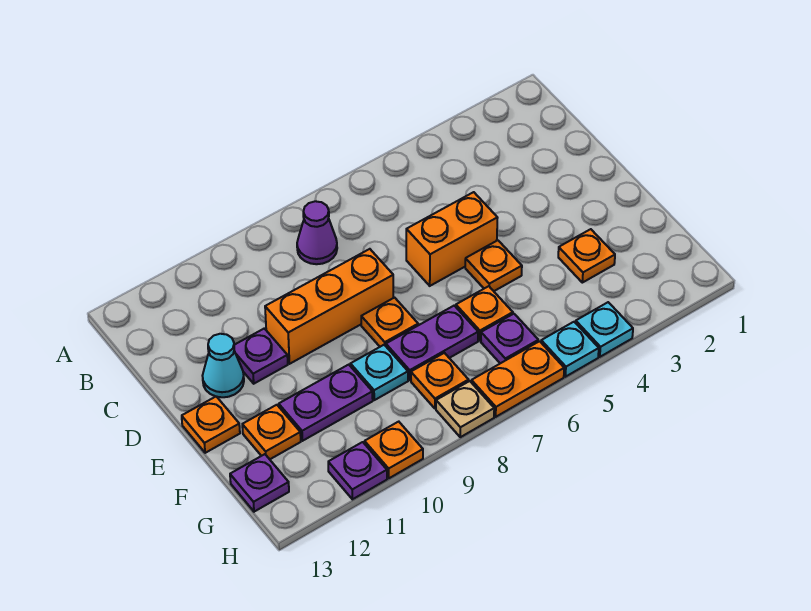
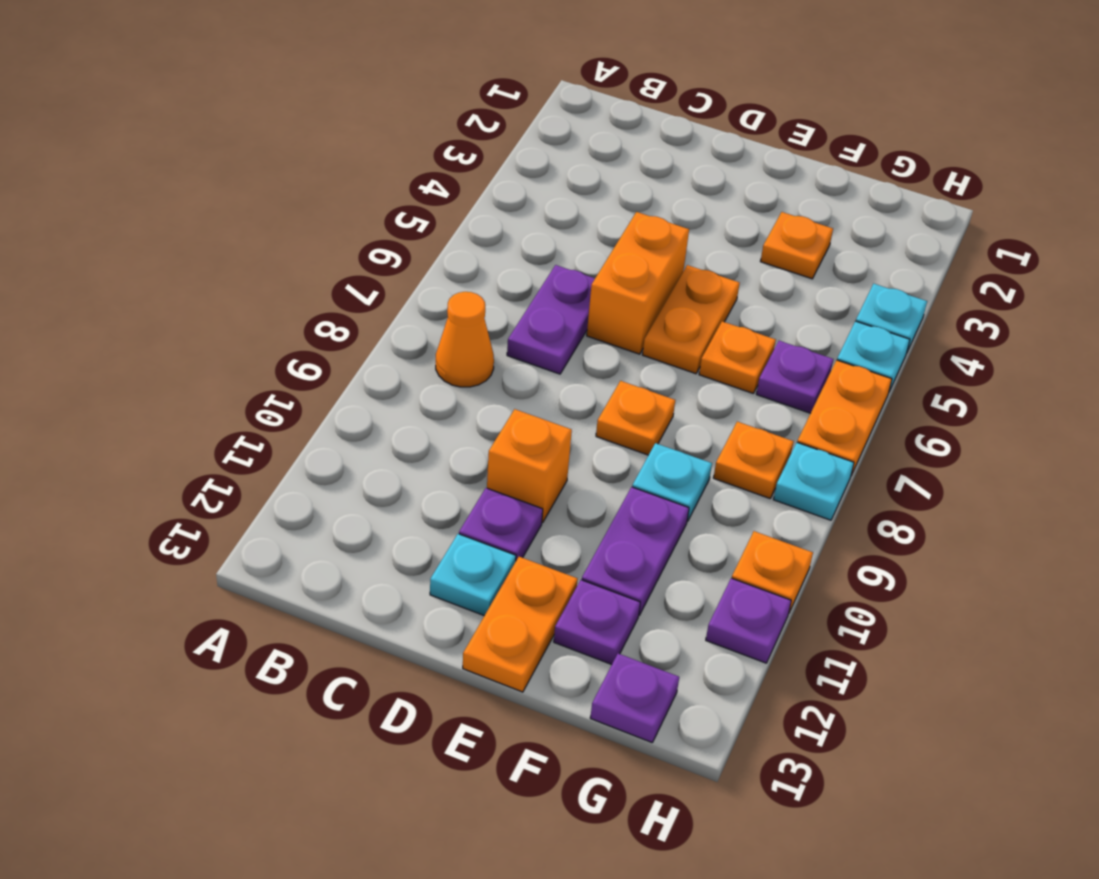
purple cone B8 level 1 -> orange cone B8 level 1
orange brick D8:D10 level 1 -> orange brick D10 level 1
cyan cone D12 level 1 -> cyan plate D12 level 1
orange plate E5 level 1 -> orange plate E5:E6 level 1
orange plate E13 level 1 -> orange plate E12:E13 level 1
purple plate F7:F8 level 1 -> purple plate C6:C7 level 1
orange plate F12 level 1 -> purple plate F12 level 1
tan plate H8 level 1 -> cyan plate H8 level 1

